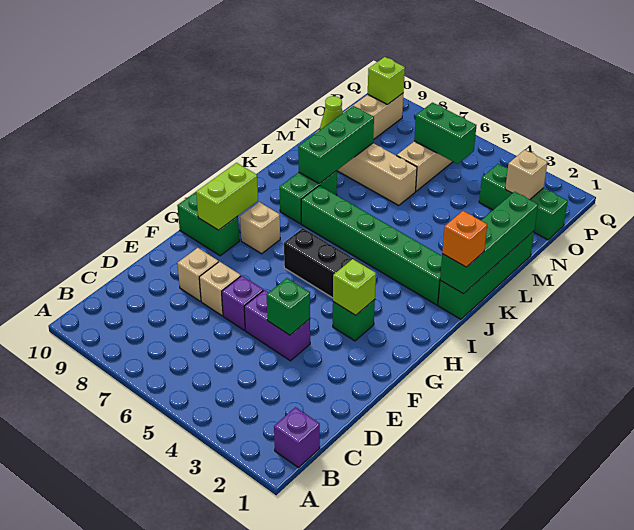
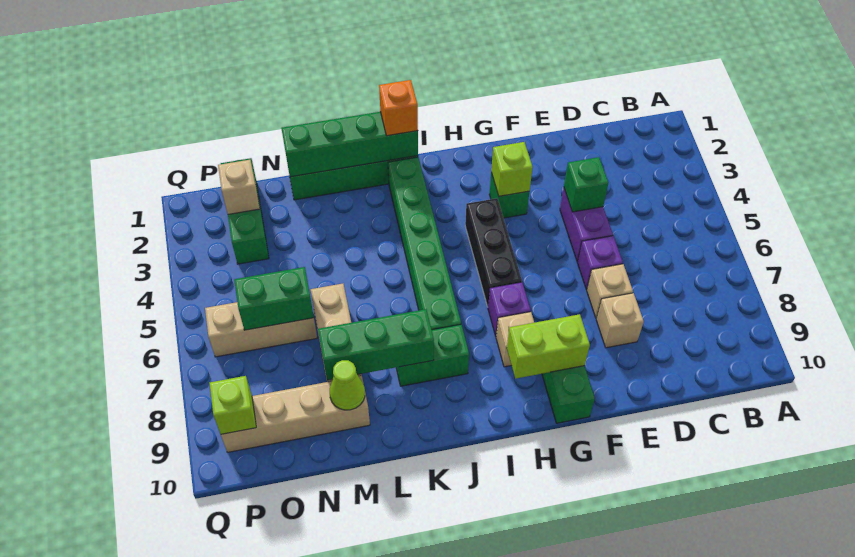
purple brick B1 level 1 -> purple brick H7 level 1
green brick O5:O6 level 2 -> green brick N6:O6 level 2

